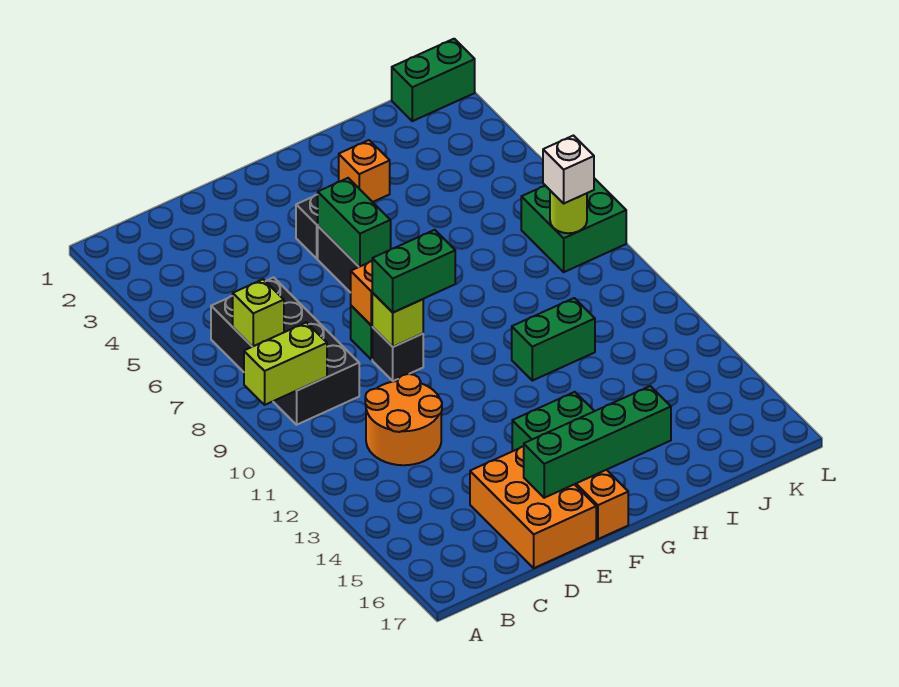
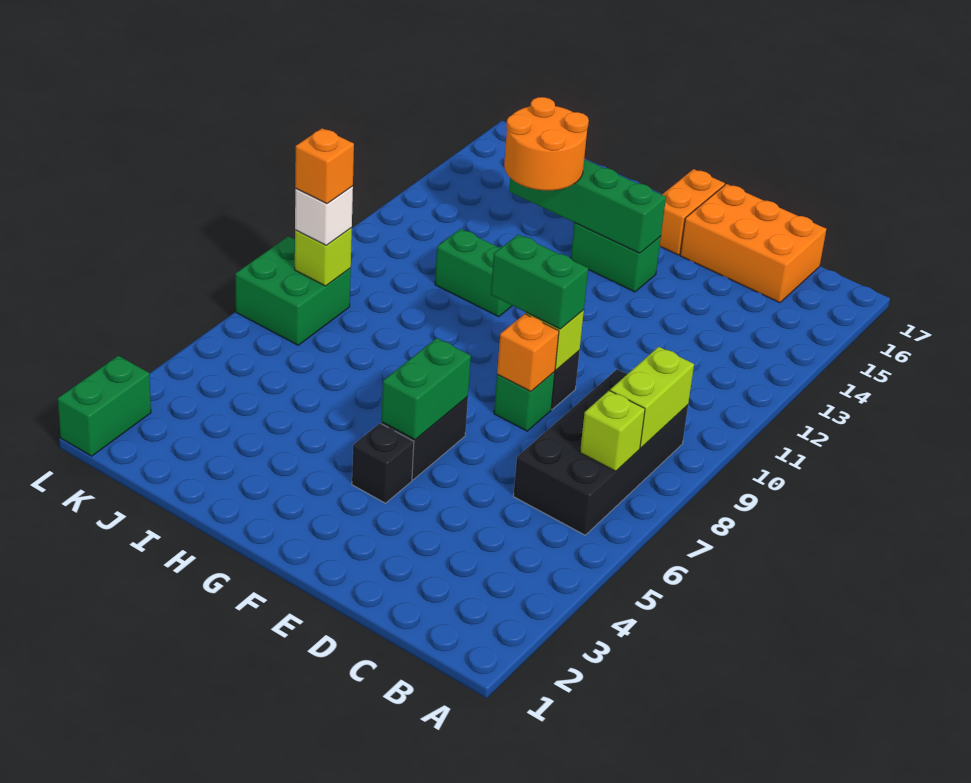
lime brick A9:B9 level 2 -> lime brick B8:B9 level 2
orange round brick C11:D12 level 1 -> orange round brick H13:I14 level 3
orange brick D15:E17 level 1 -> orange brick C16:E17 level 1
green brick E16:H16 level 2 -> green brick F14:I14 level 2
orange brick H3 level 1 -> orange brick K8 level 4
green brick K1:L1 level 1 -> green brick L1:L2 level 1
lime round brick K8 level 2 -> lime brick K8 level 2

